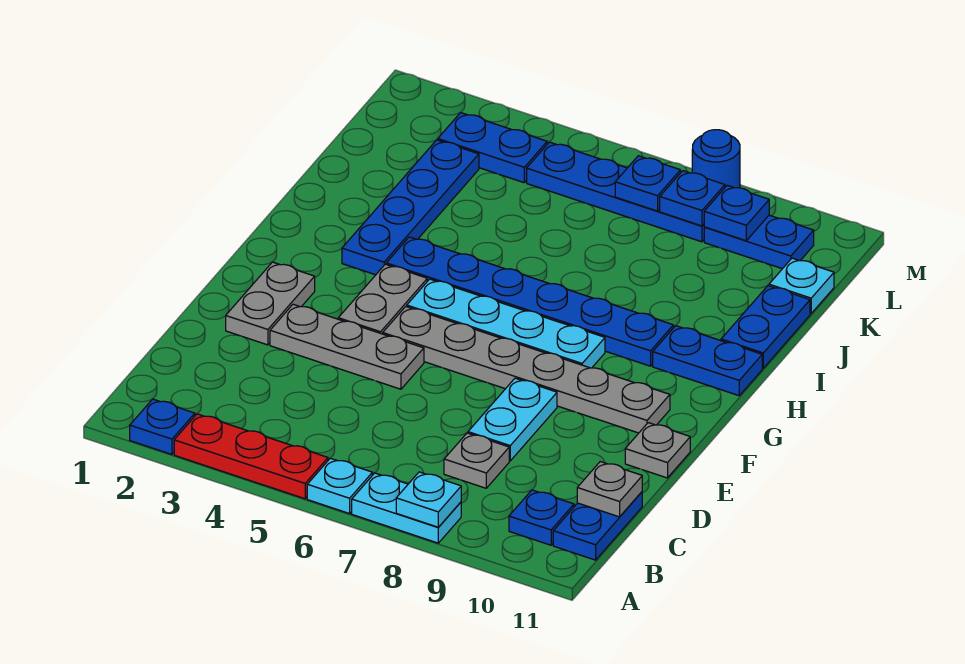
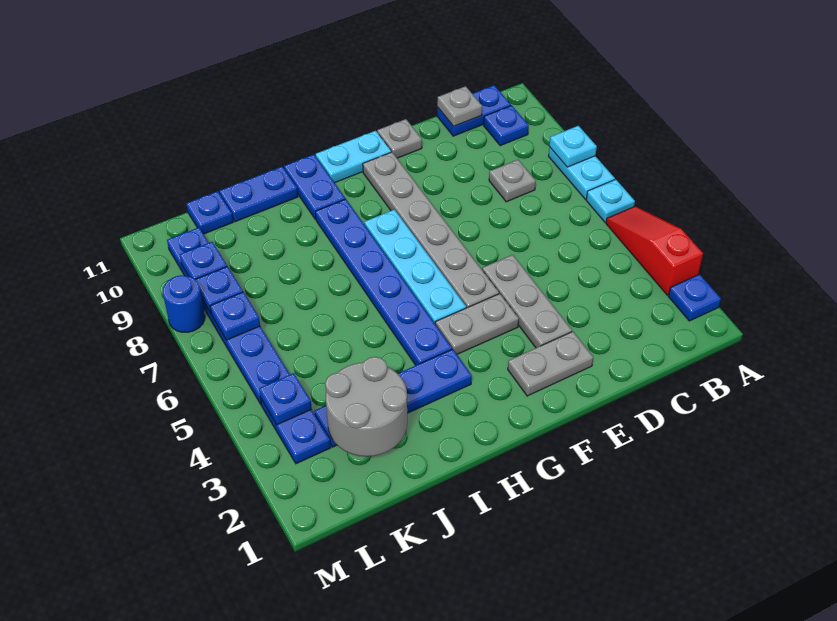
red plate A3:A5 level 1 -> red slope A3:A5 level 1 top 3
cyan plate D8:E8 level 1 -> cyan plate F11:G11 level 1
none -> grey round brick J2:K3 level 2
cyan plate K11 level 1 -> blue plate K11 level 1
none -> blue plate L4 level 2

